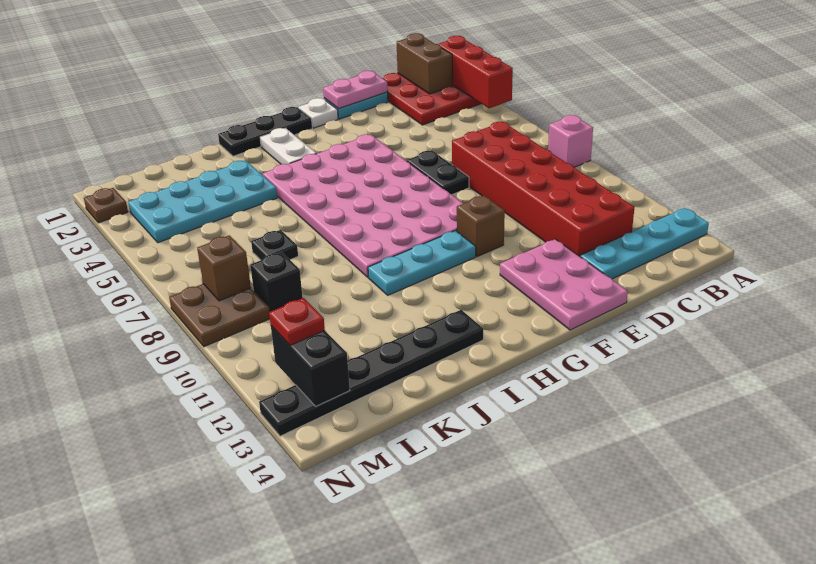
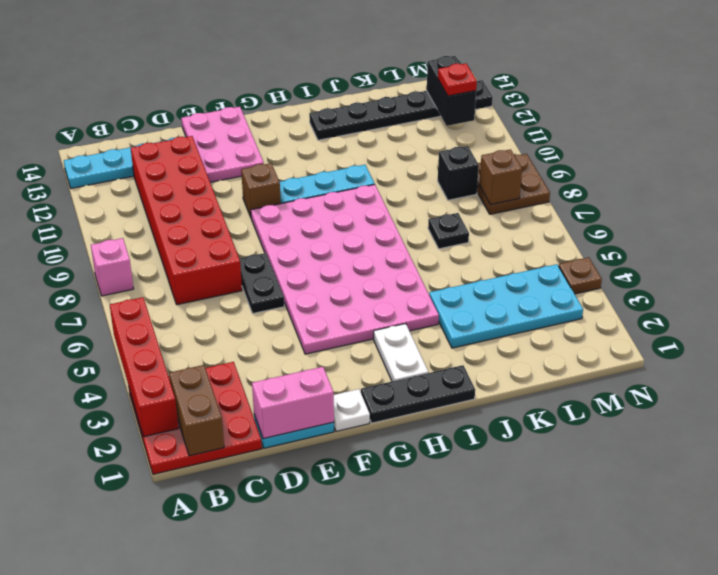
red brick A2:A4 level 2 -> red brick A2:A5 level 2
pink plate D1:E1 level 2 -> pink brick D1:E1 level 2
brown plate N2 level 1 -> brown plate N4 level 1

